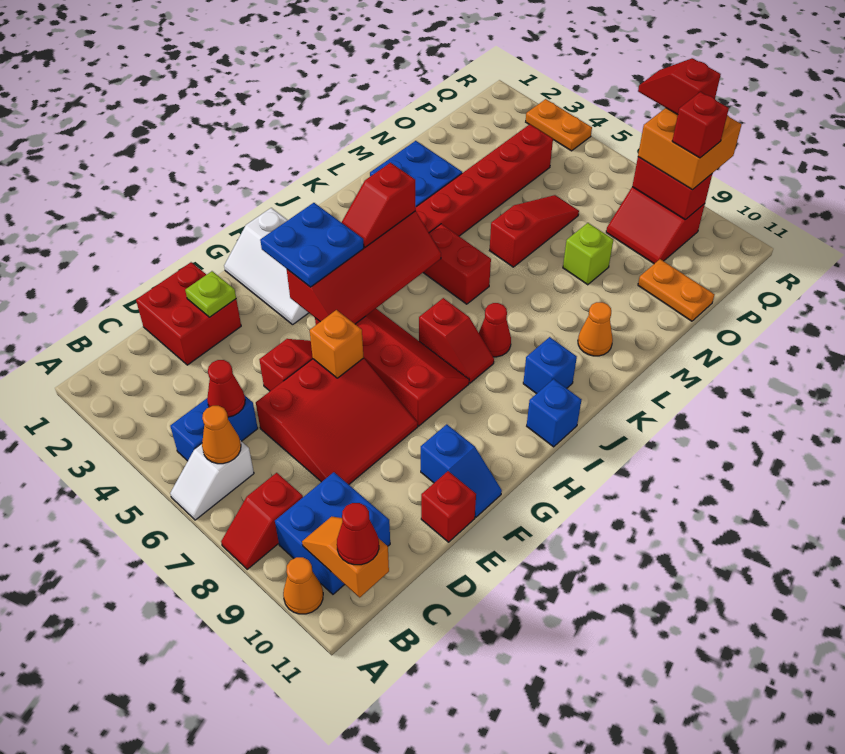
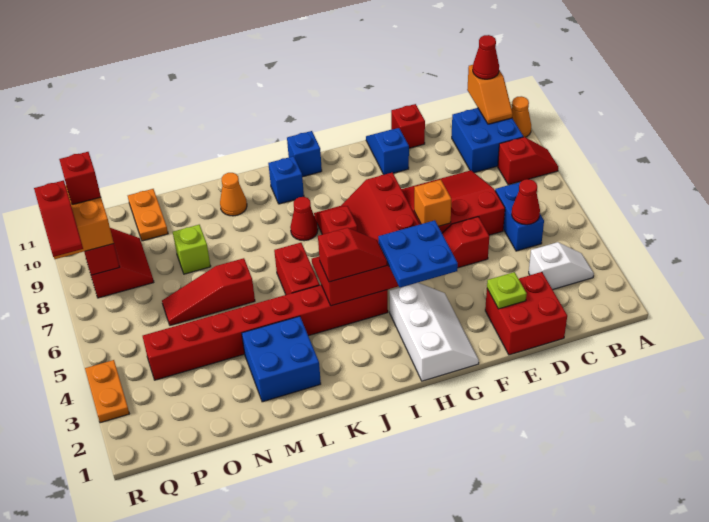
white slope A6:B6 level 1 top B -> white slope B3:C3 level 1 top C
blue brick B5:C5 level 1 -> blue brick C5:C6 level 1
orange cone B6 level 2 -> none

